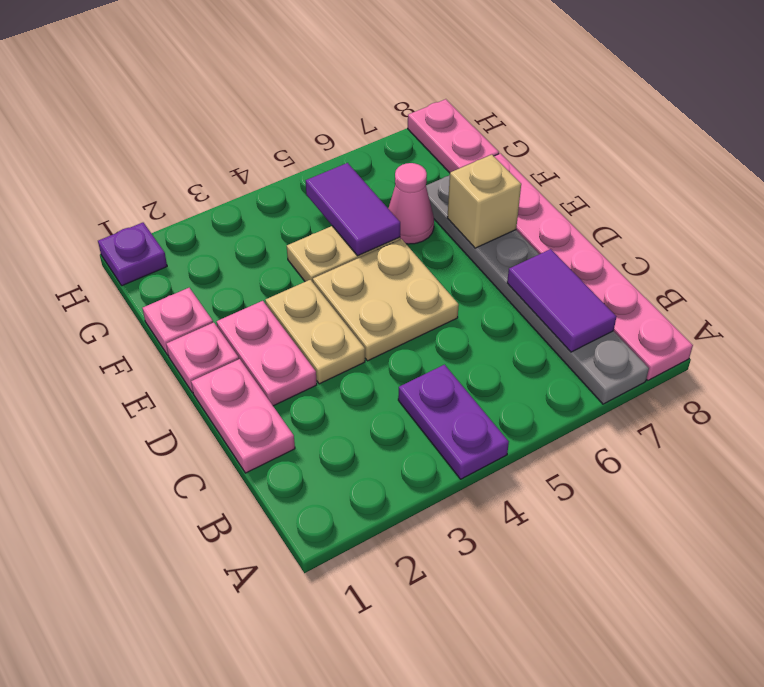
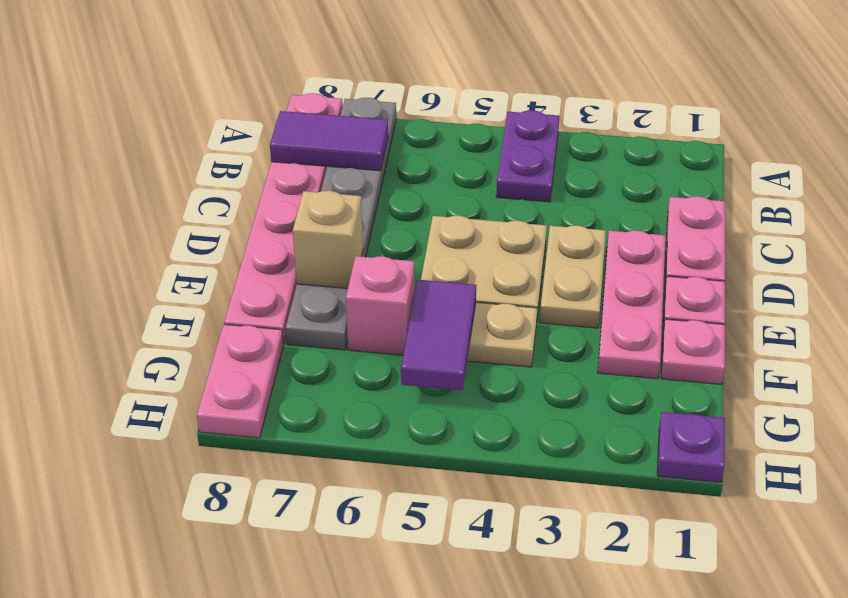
purple tile B7:C7 level 2 -> purple tile B7:B8 level 2
pink plate D2:E2 level 1 -> pink plate D2:F2 level 1
pink cone F6 level 1 -> pink brick F6 level 1

